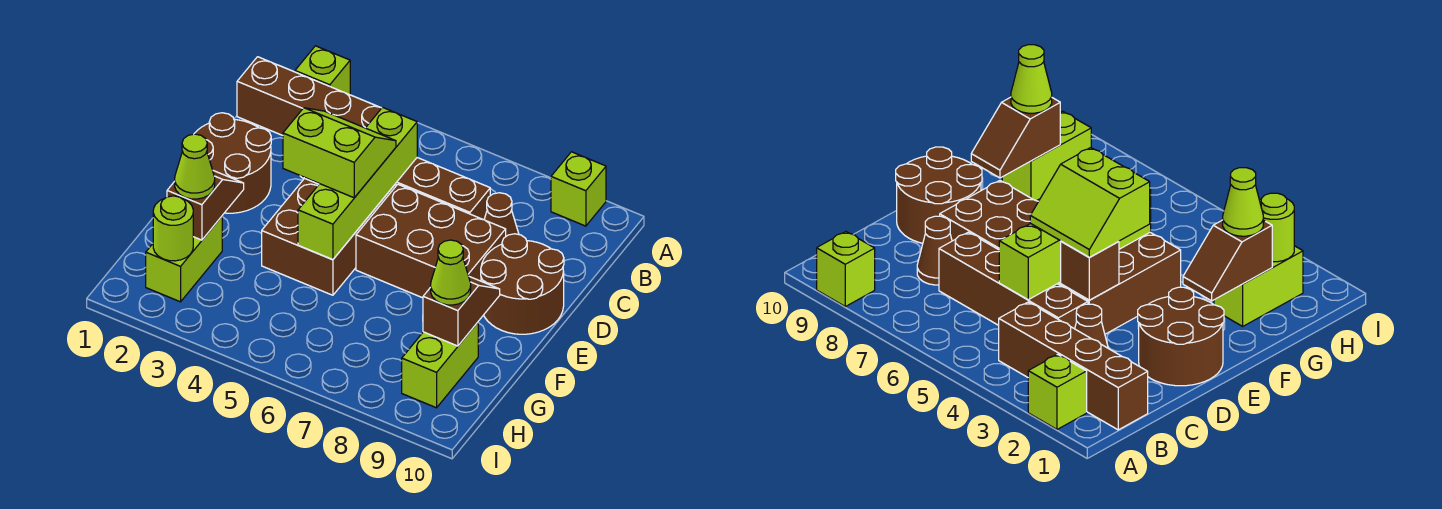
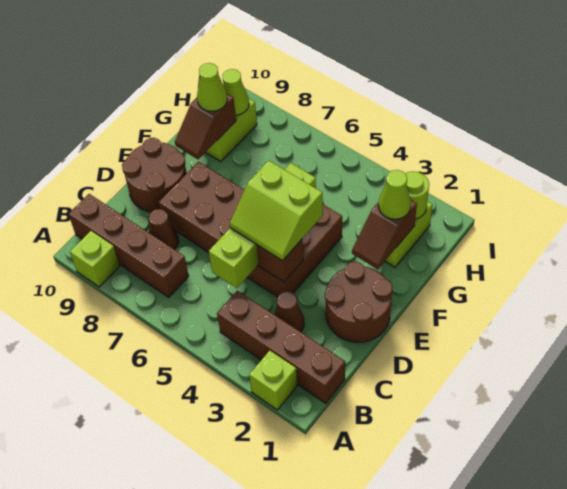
brown brick C4:C7 level 1 -> brown brick B7:B10 level 1
none -> lime cone H9 level 2

